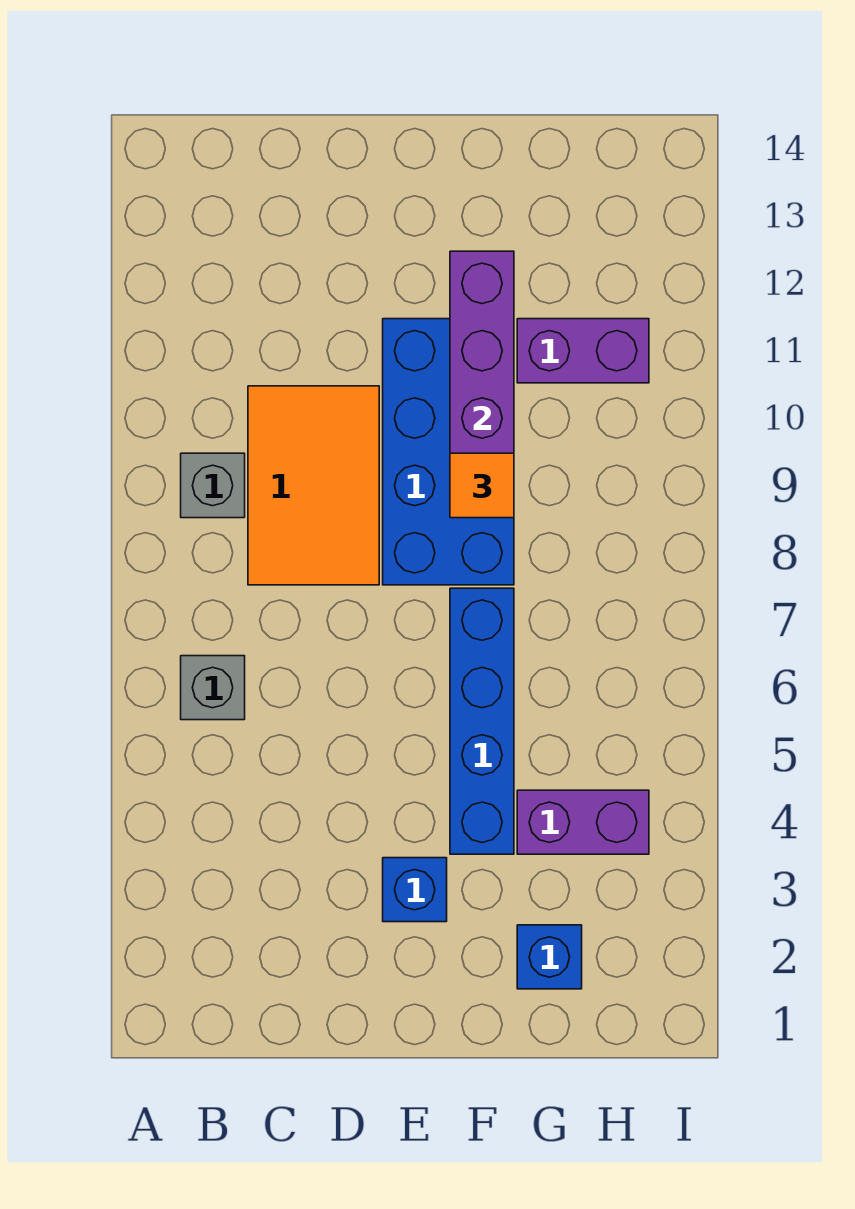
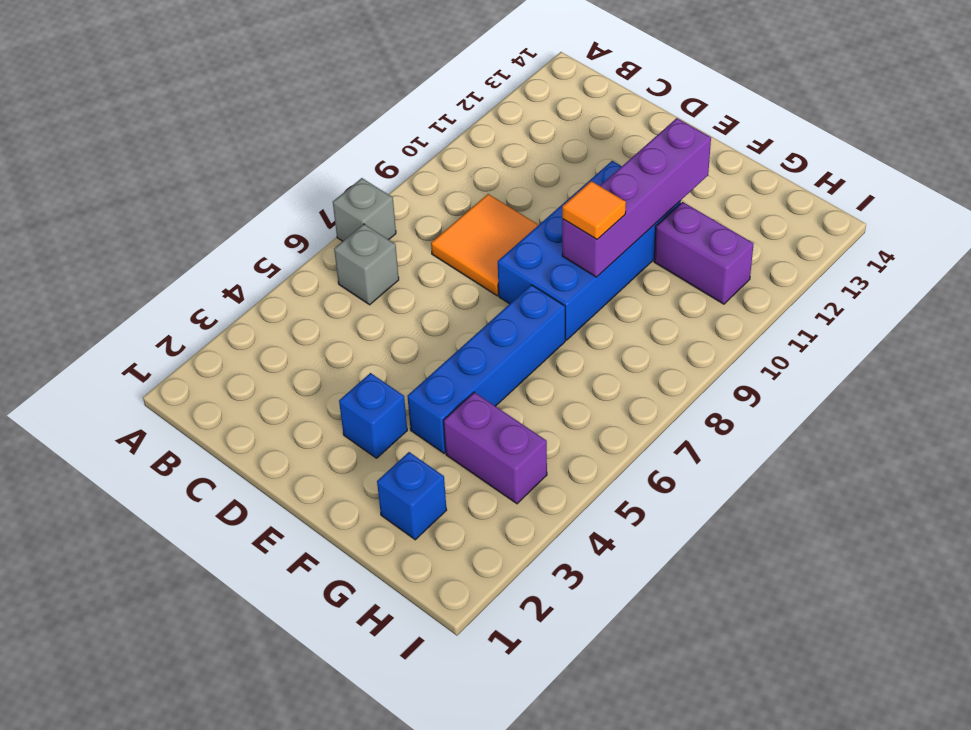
grey brick B9 level 1 -> grey brick A7 level 1
orange tile C8:D10 level 1 -> orange tile C8:D9 level 1

